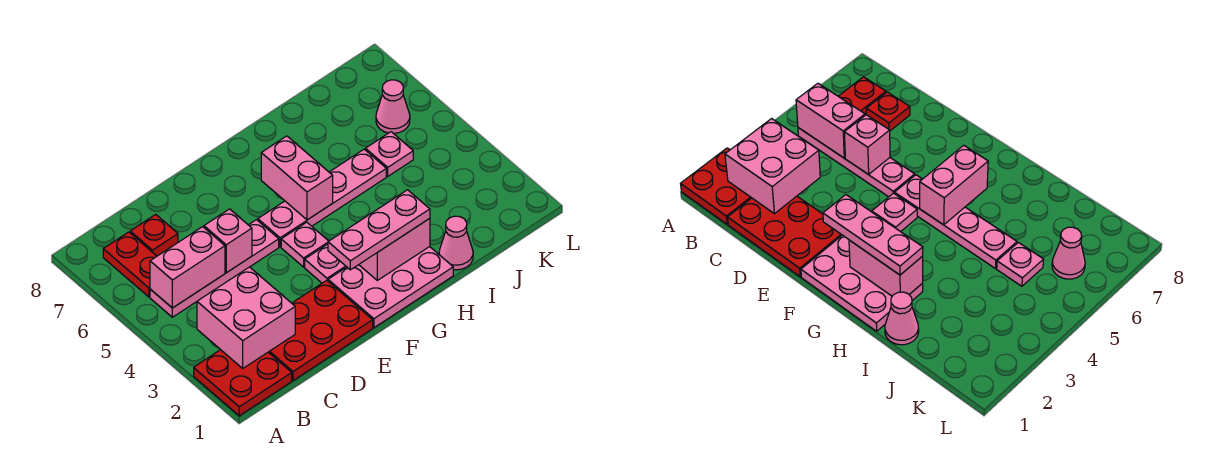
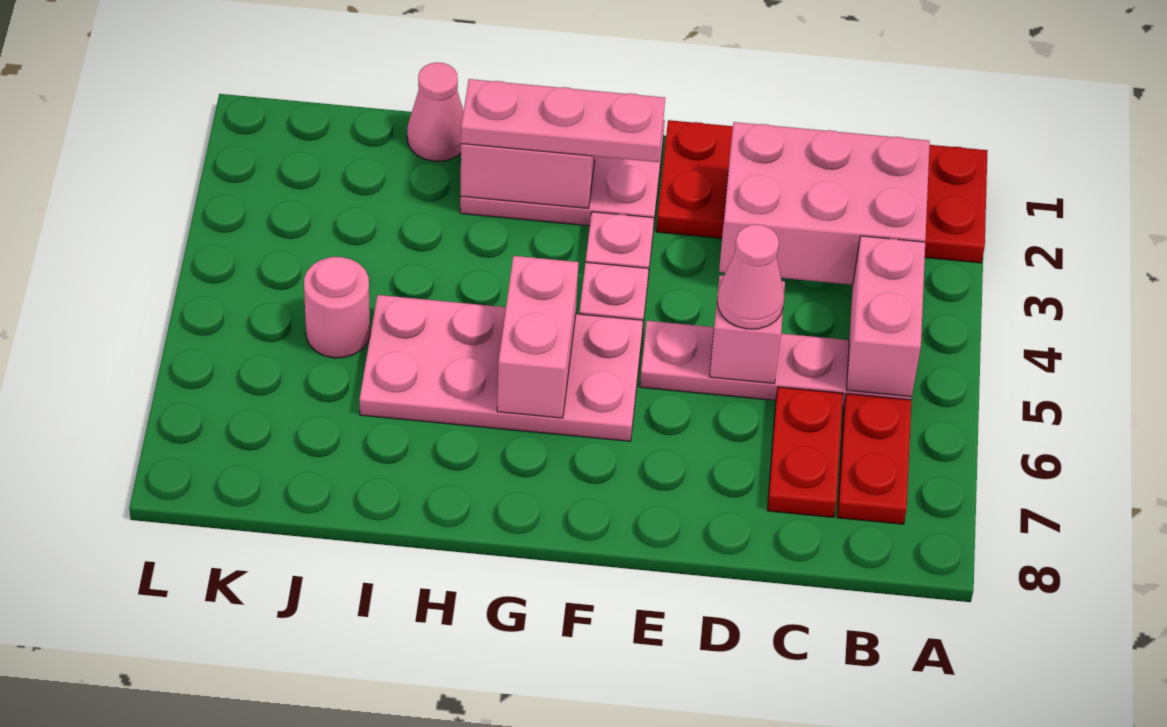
pink brick B2:C3 level 2 -> pink brick B2:D3 level 2
pink brick B5:C5 level 2 -> pink brick B4:B5 level 2
red plate C7 level 1 -> red plate C6:C7 level 1
pink plate F5:I5 level 1 -> pink plate F5:I6 level 1
pink plate J5 level 1 -> pink round brick J5 level 1
pink cone K6 level 1 -> pink cone D5 level 3

